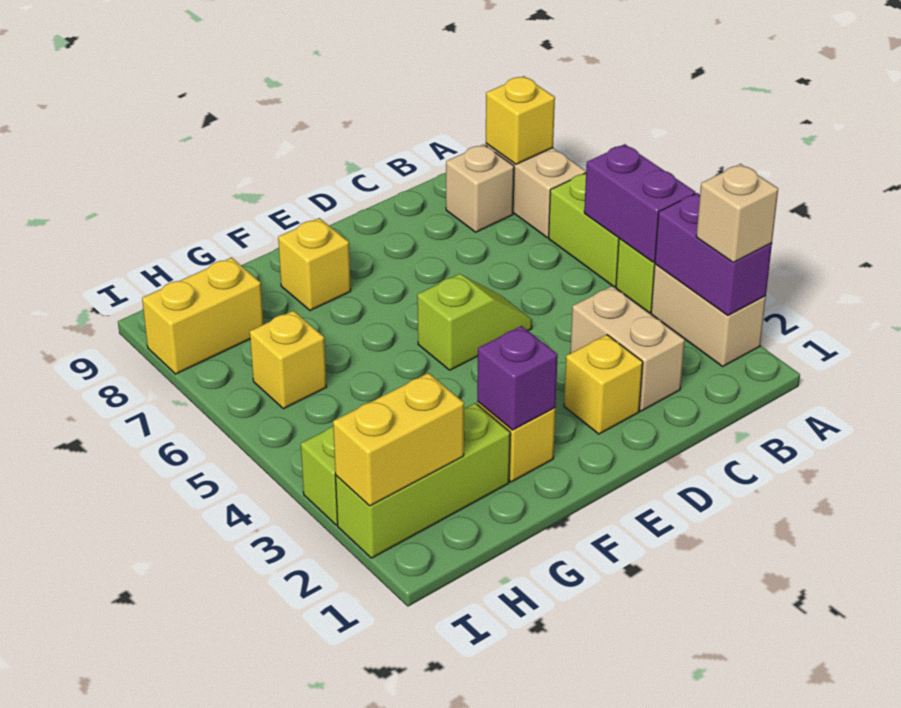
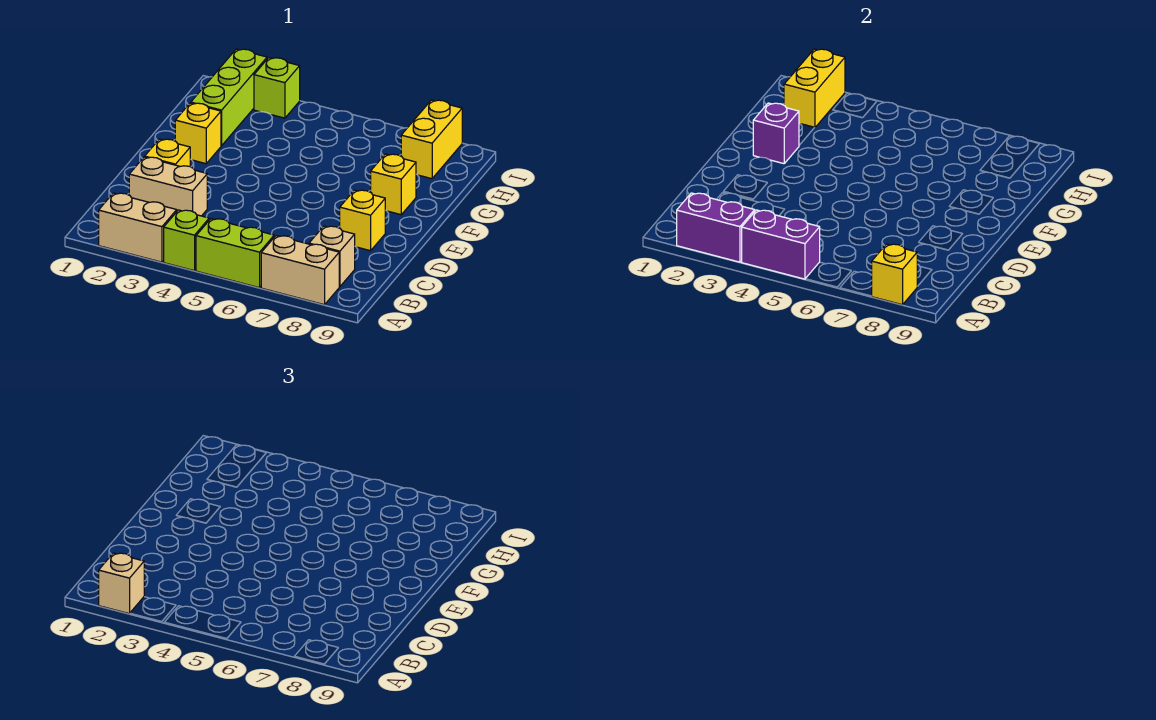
lime slope D5:E5 level 1 top E -> none
yellow brick H6 level 1 -> yellow brick D8 level 1

